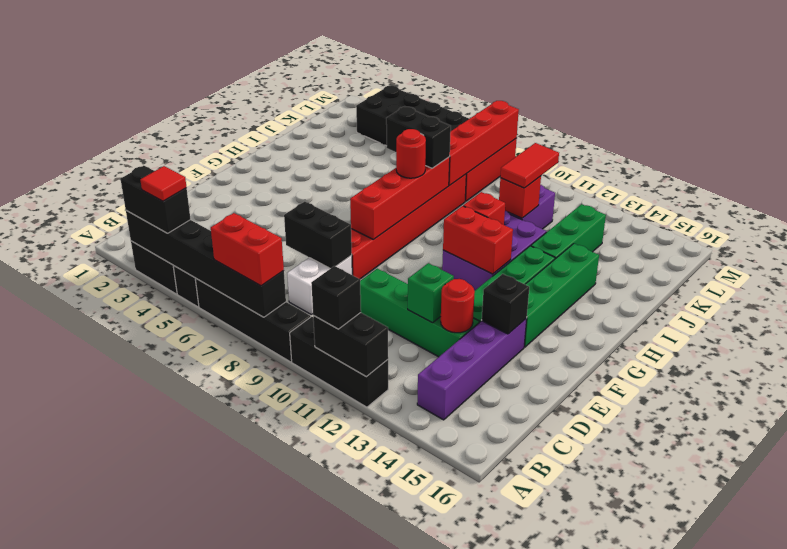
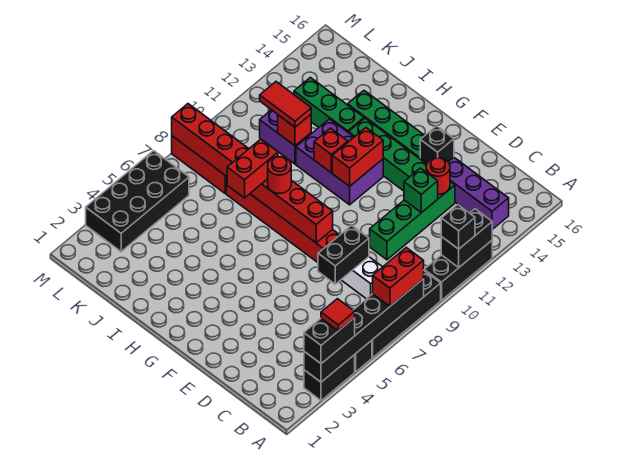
black brick I7:I8 level 3 -> red brick I7:I8 level 3

